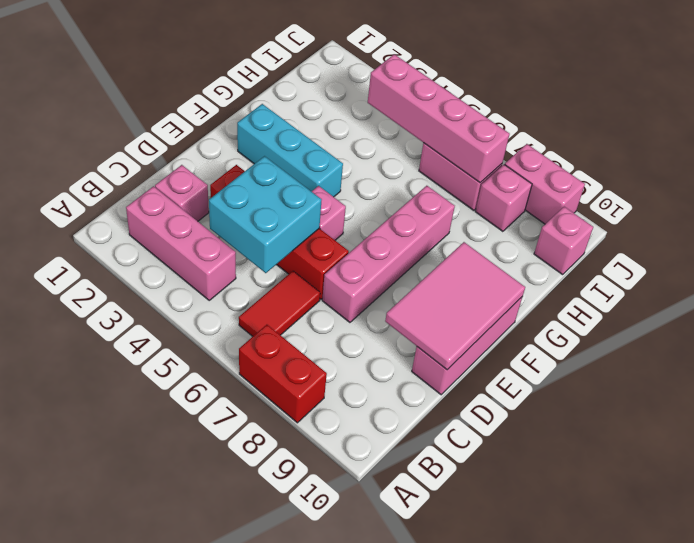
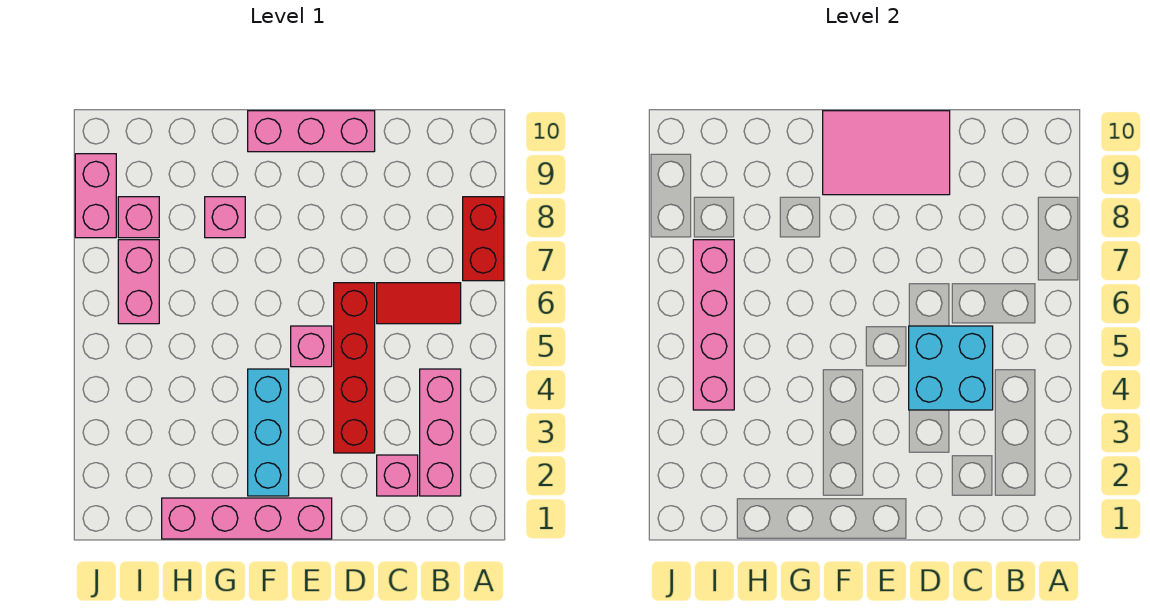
pink brick D7:G7 level 1 -> pink brick E1:H1 level 1
pink brick I10 level 1 -> pink brick G8 level 1

